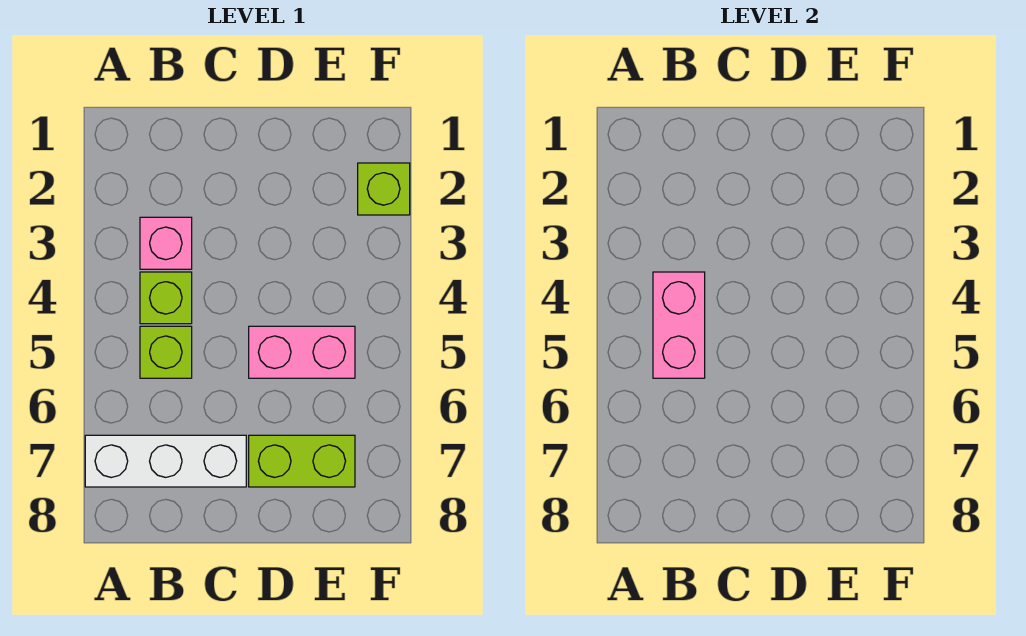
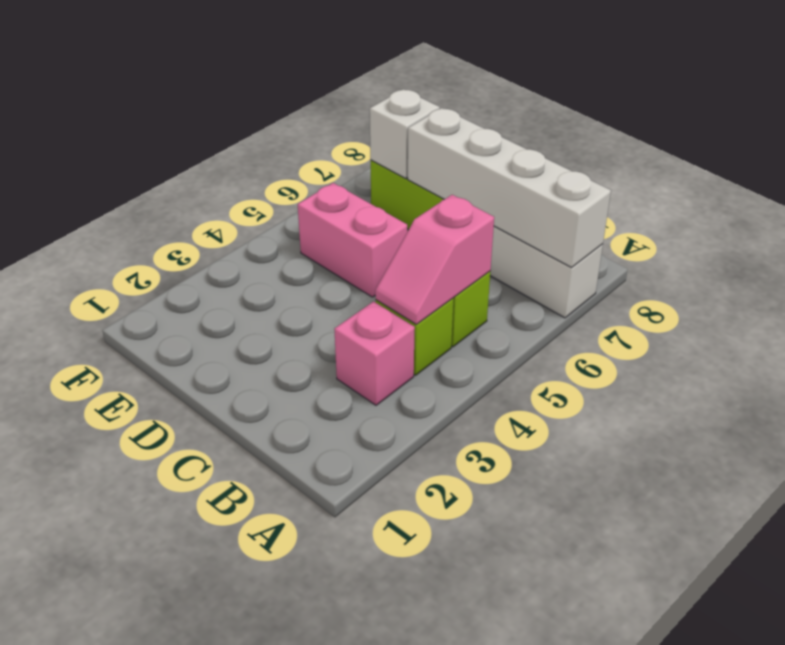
none -> white brick A7:D7 level 2
pink brick B4:B5 level 2 -> pink slope B4:B5 level 2 top 5
none -> white brick E7 level 2
lime brick F2 level 1 -> none

